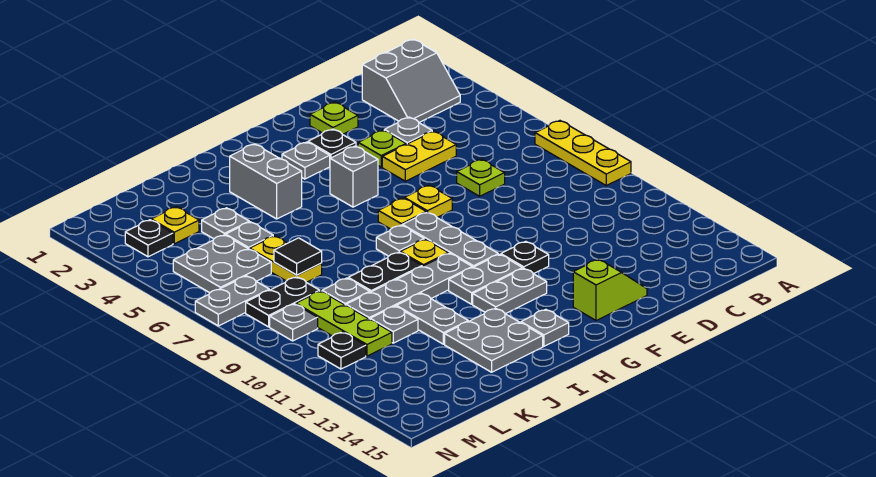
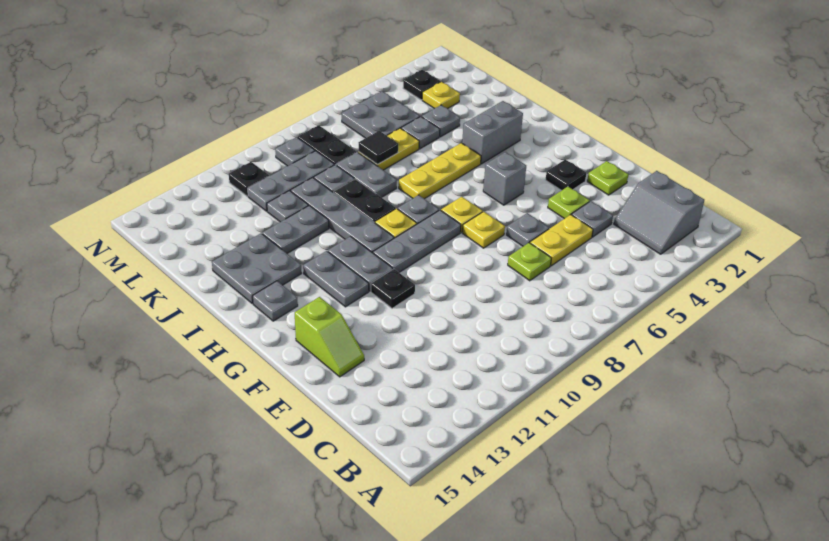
yellow plate A7:A9 level 1 -> yellow plate I5:I7 level 1
yellow plate D5:E5 level 1 -> yellow plate D5:D6 level 1
grey plate G3 level 1 -> grey plate E6 level 1
lime plate L9:L11 level 1 -> grey plate L9:L11 level 1
grey plate M7:N7 level 1 -> grey plate J8:K8 level 1

